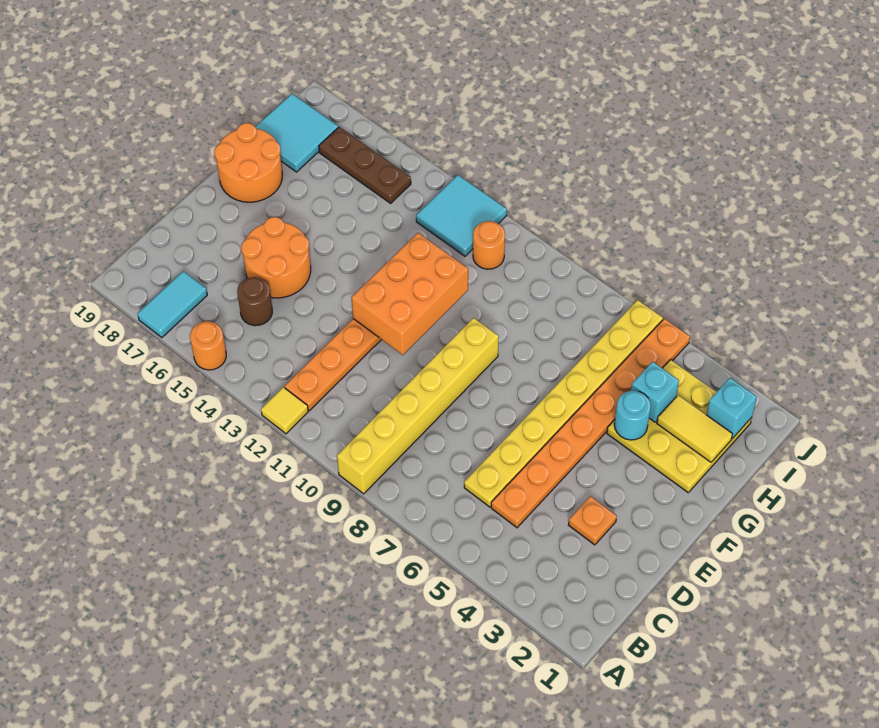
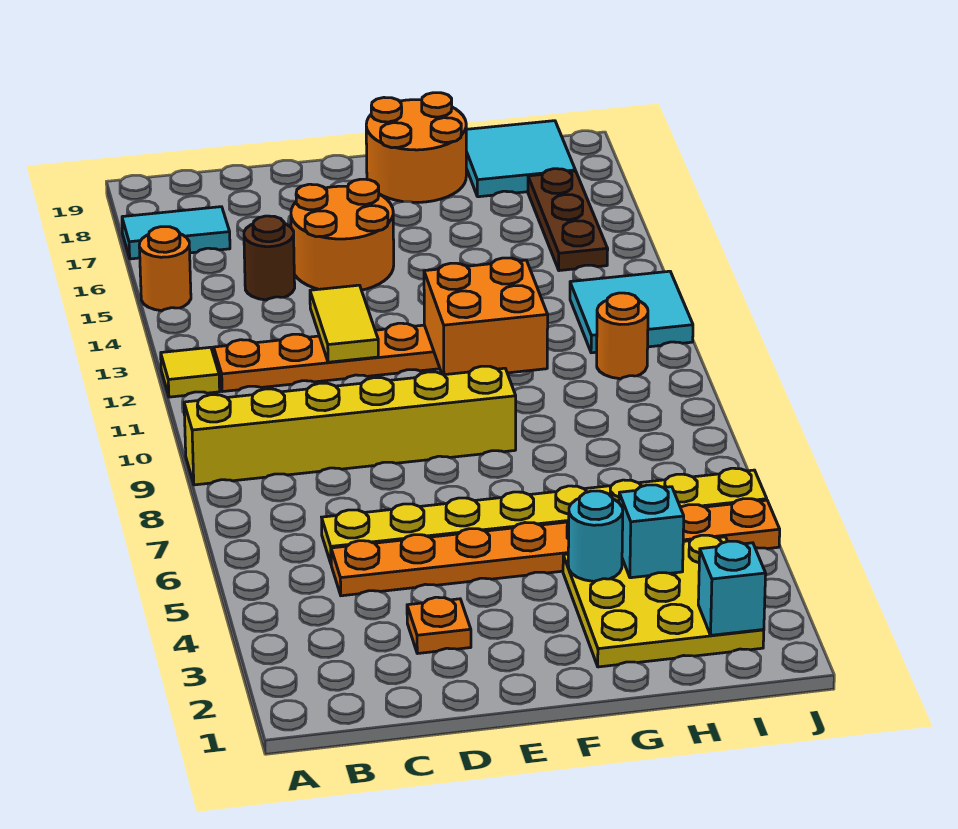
orange brick E11:G12 level 2 -> orange brick F11:G12 level 2
yellow tile H2:H3 level 2 -> yellow tile D12:D13 level 2

